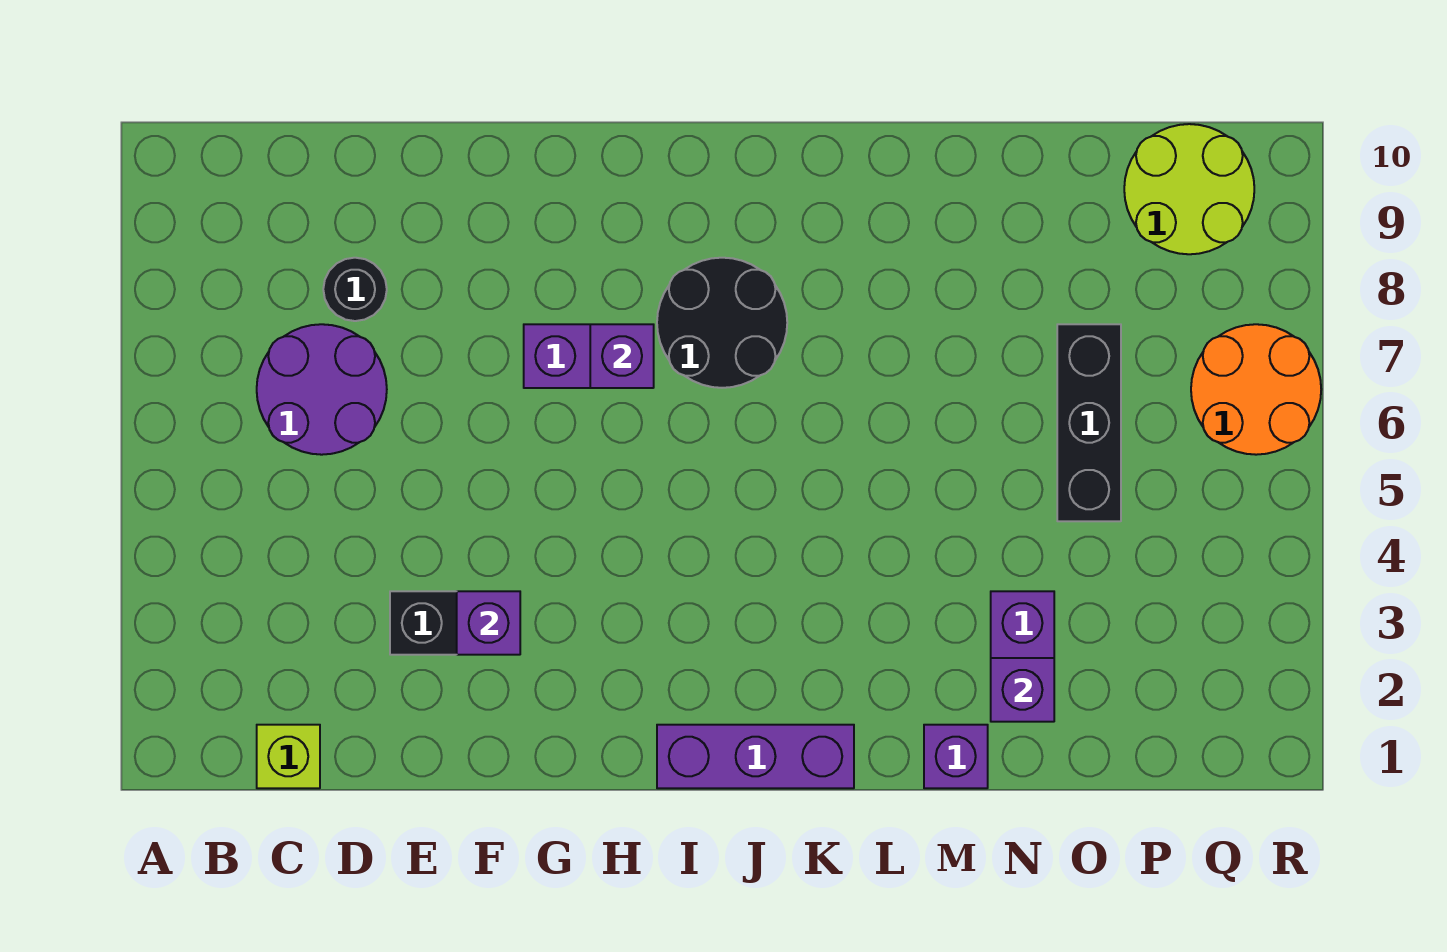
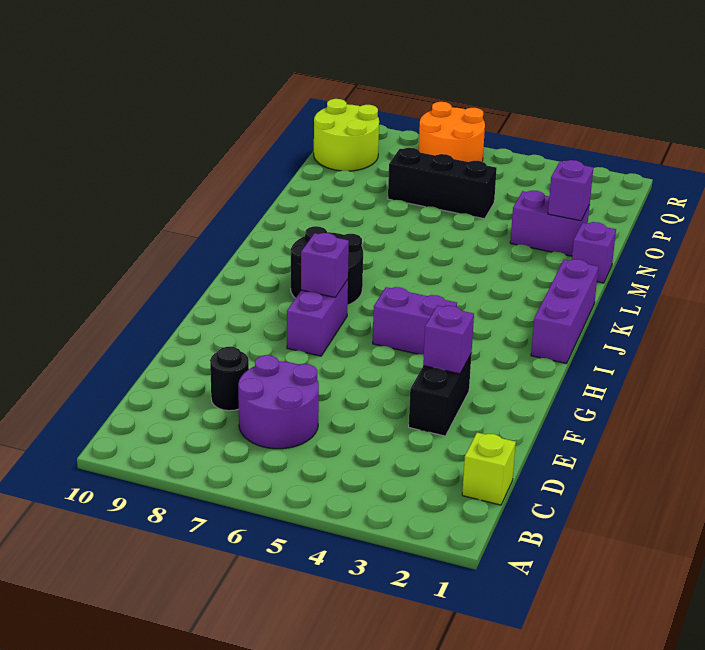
none -> purple brick H4:H5 level 1

